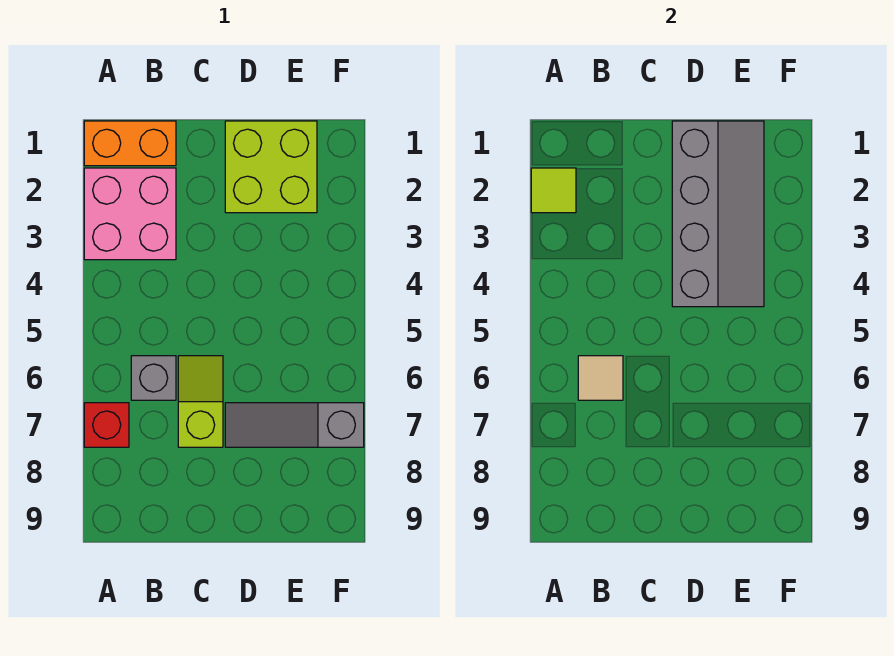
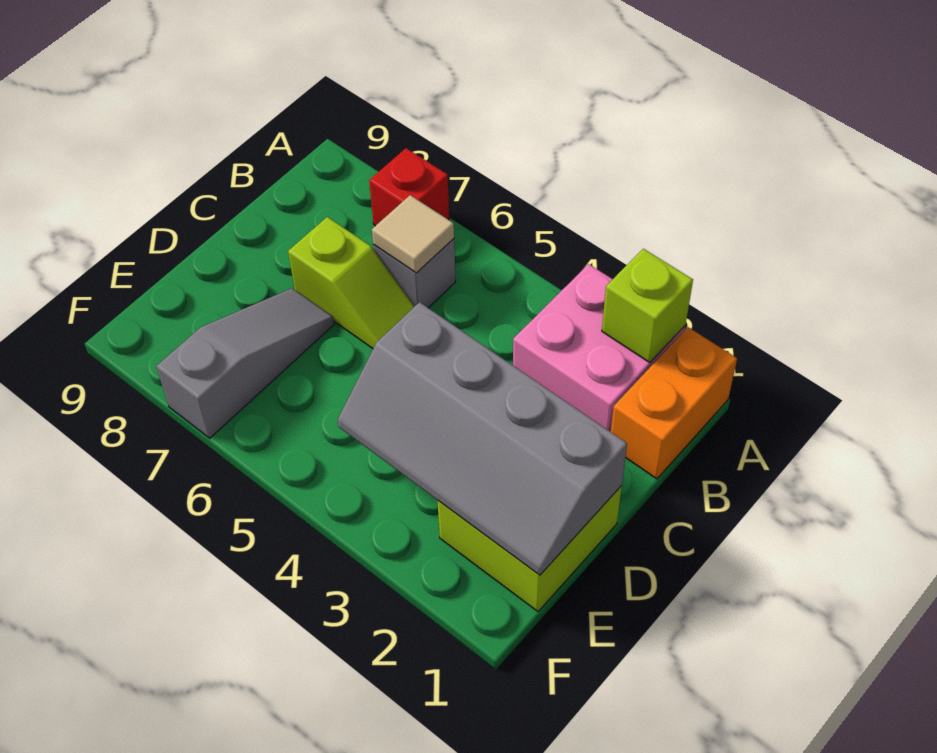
lime tile A2 level 2 -> lime brick A2 level 2

